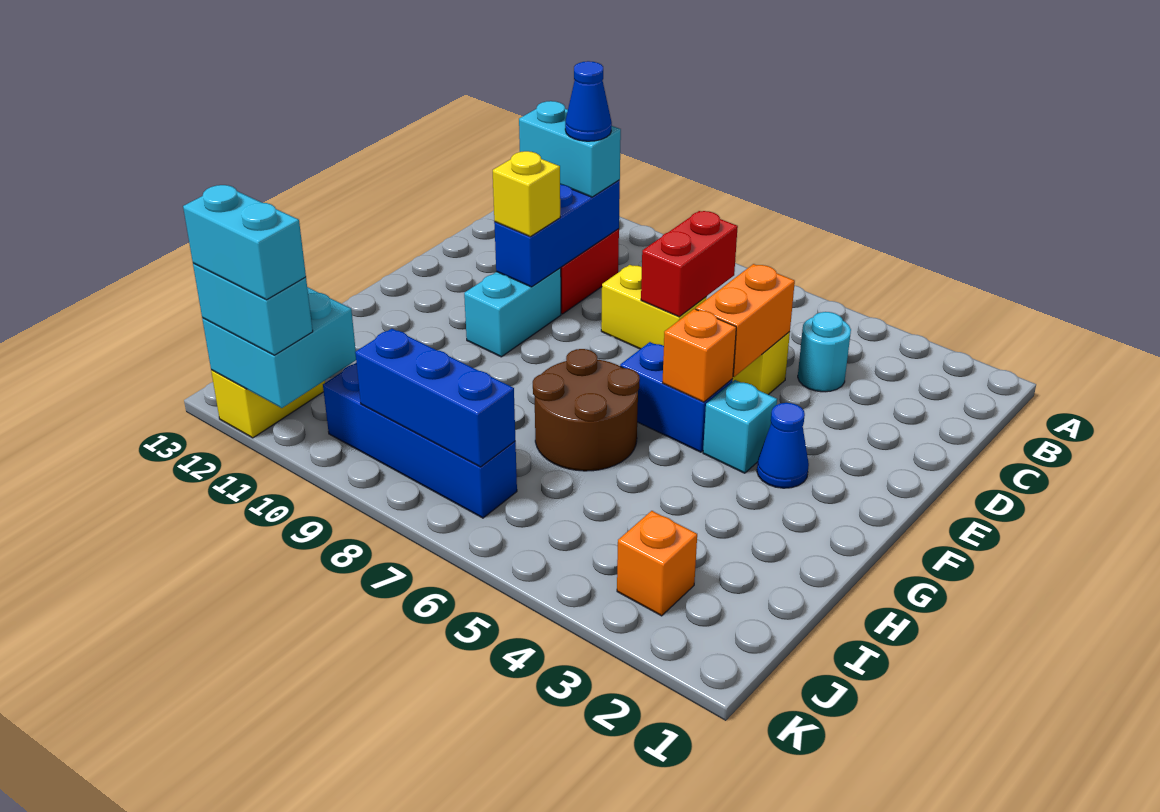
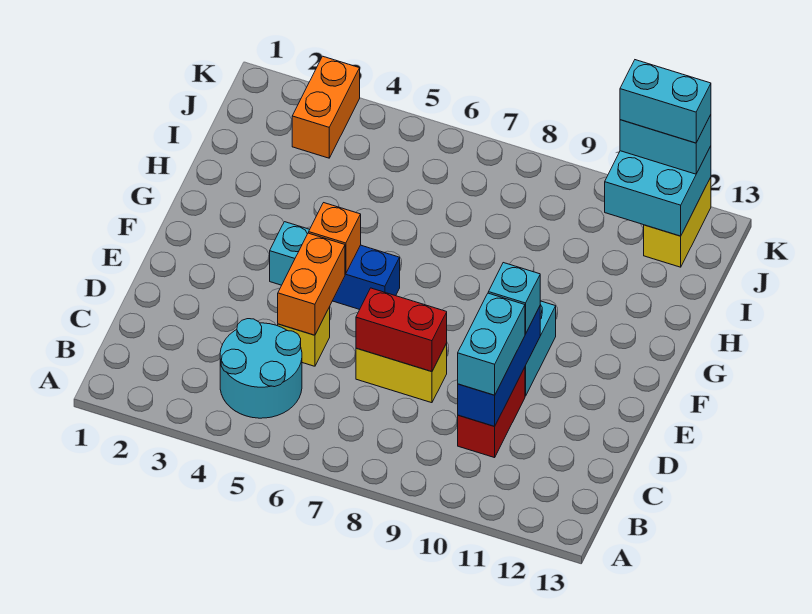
cyan round brick C4 level 1 -> cyan round brick B4:C5 level 1
red brick C7:D7 level 2 -> red brick D7:D8 level 2
cyan brick C10:C11 level 3 -> cyan brick C10:D10 level 3
blue cone C10 level 4 -> none
yellow brick E10 level 3 -> cyan brick E10 level 3
blue cone F3 level 1 -> none
brown round brick G6:H7 level 1 -> none
orange brick J3 level 1 -> orange brick J3:K3 level 1
blue brick J7:J10 level 1 -> none
blue brick J7:J9 level 2 -> none

